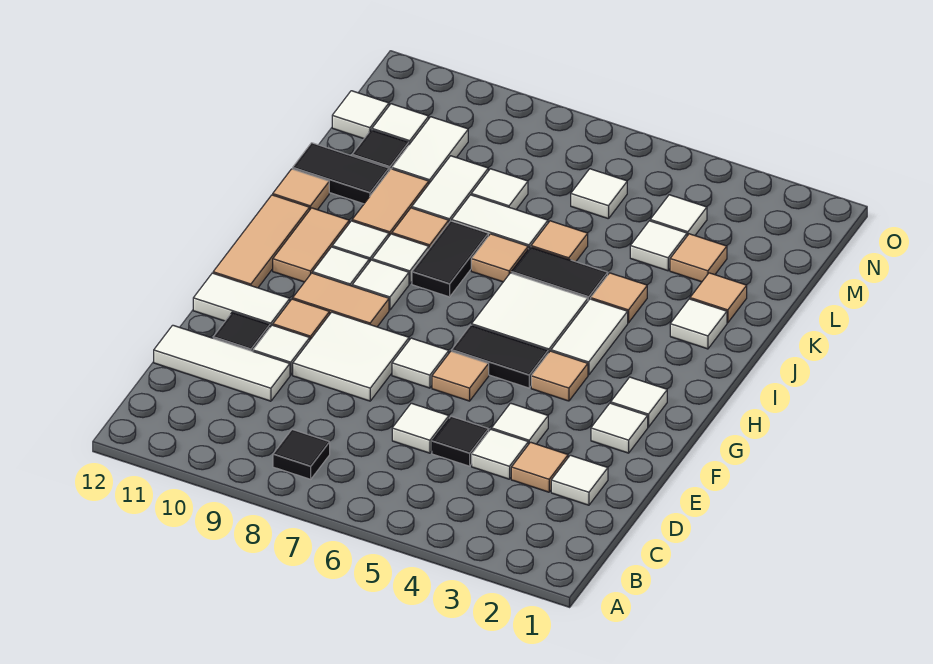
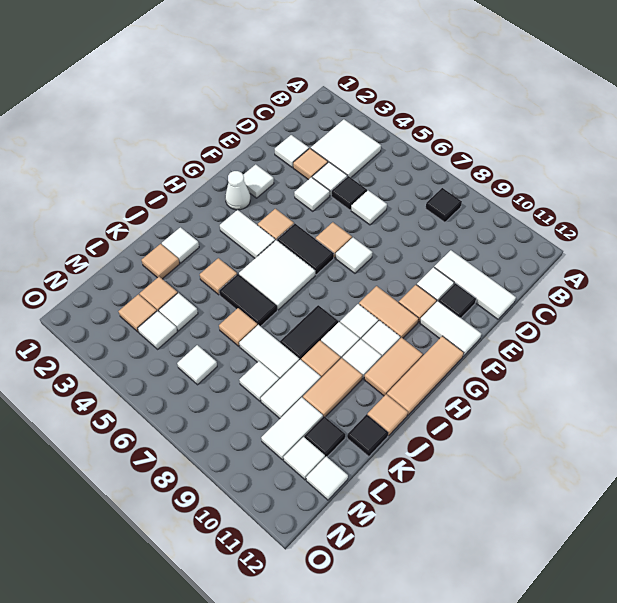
white tile E8:F9 level 1 -> white tile B3:C4 level 1
white tile G2 level 1 -> white cone G2 level 1
white tile H4:I4 level 1 -> white tile H3:H4 level 1
tan tile J7 level 1 -> tan tile M3 level 1
black tile K11:K12 level 1 -> black tile K12 level 1

